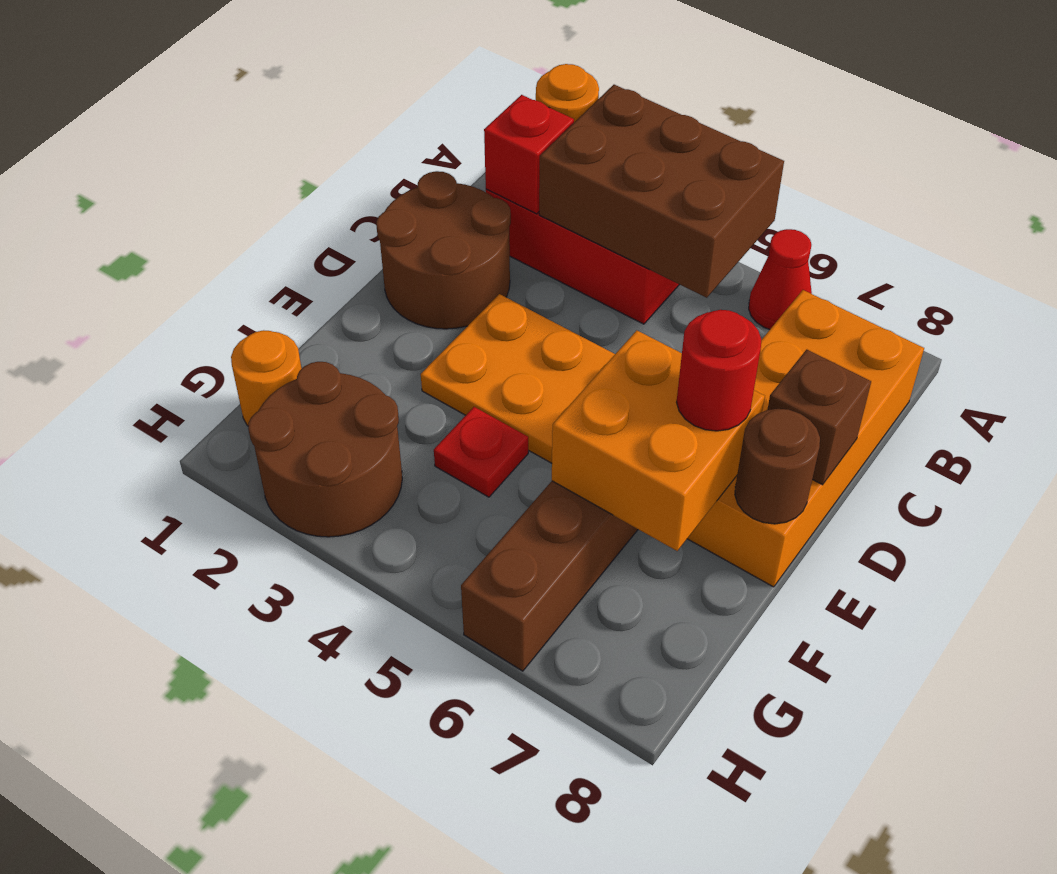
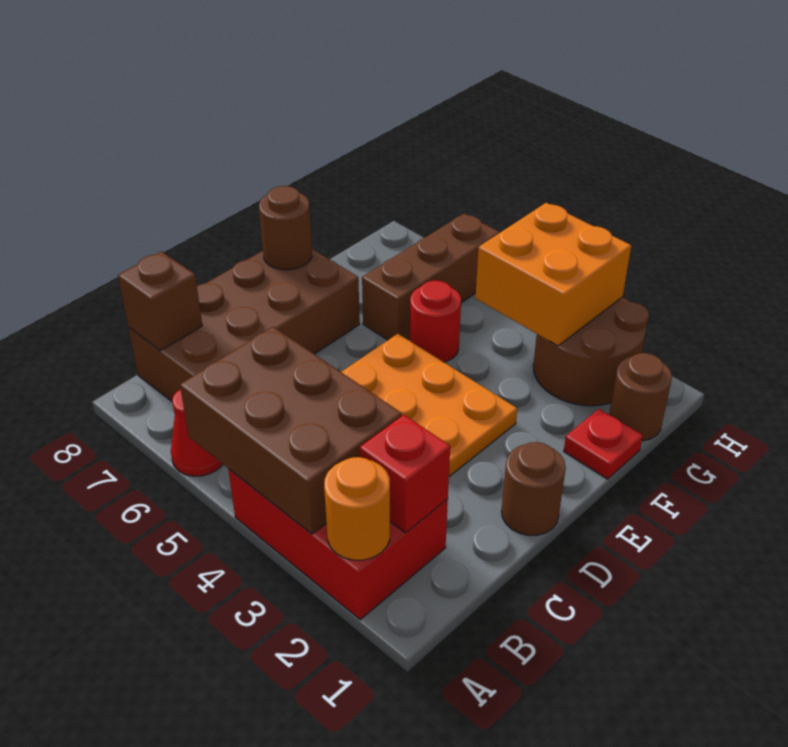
orange brick B7:E8 level 1 -> brown brick B7:E8 level 1
brown round brick C1:D2 level 1 -> brown round brick D1 level 1
brown brick D8 level 2 -> brown brick B8 level 2
orange brick E6:F7 level 2 -> orange brick G3:H4 level 2
red round brick E7 level 3 -> red round brick F5 level 1
red plate F4 level 1 -> red plate F1 level 1
orange round brick G1 level 1 -> brown round brick G1 level 1

